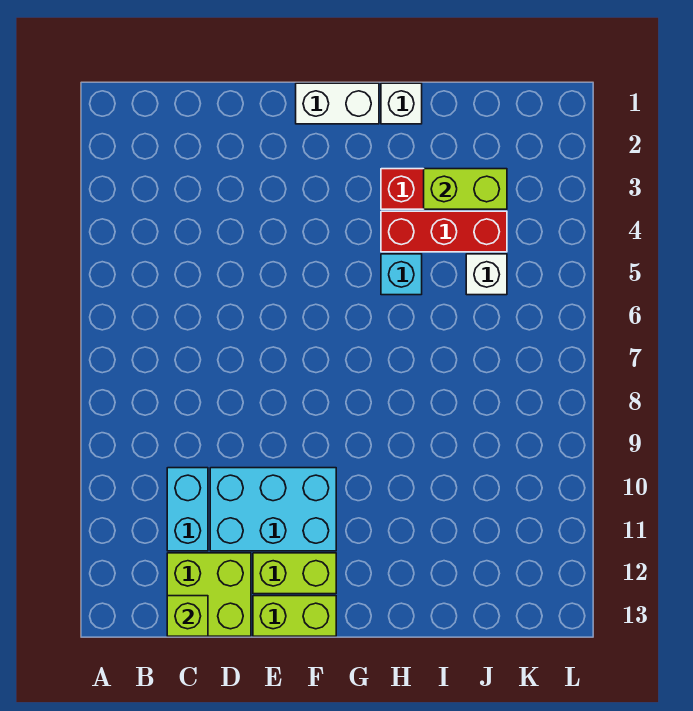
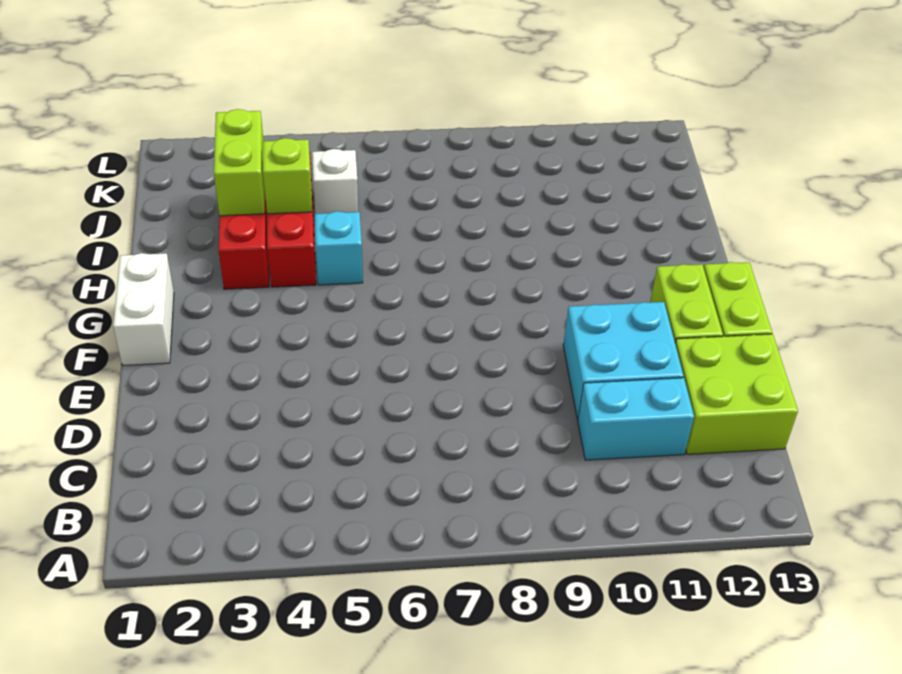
lime brick C13 level 2 -> lime brick I4 level 2
cyan brick D10:F11 level 1 -> cyan brick D10:E11 level 1
white brick H1 level 1 -> none

